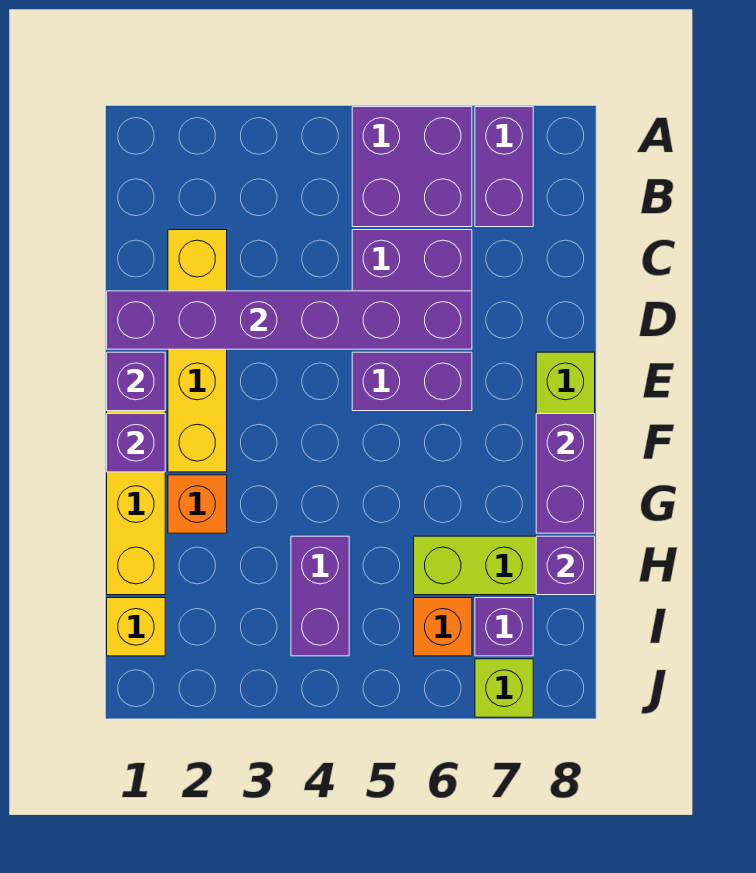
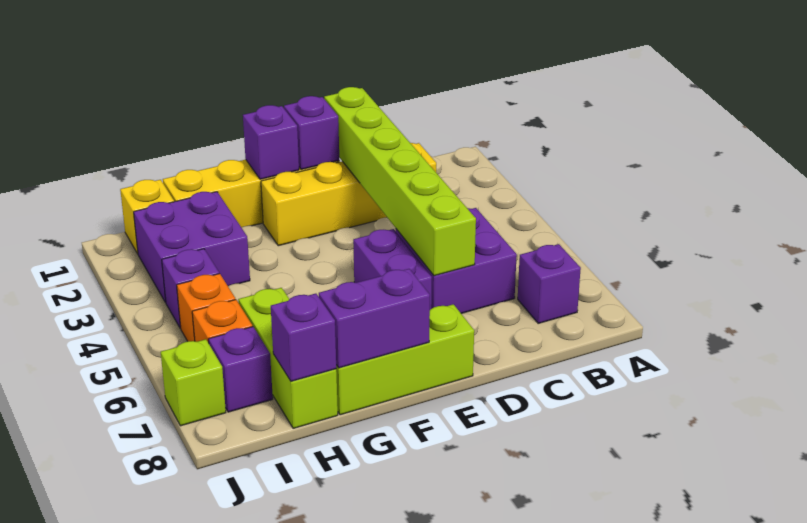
purple brick A5:B6 level 1 -> purple brick H2:I3 level 1
purple brick A7:B7 level 1 -> purple brick B7 level 1
purple brick D1:D6 level 2 -> lime brick D1:D6 level 2
orange brick G2 level 1 -> orange brick I5 level 1
purple brick H4:I4 level 1 -> purple brick I4 level 1

